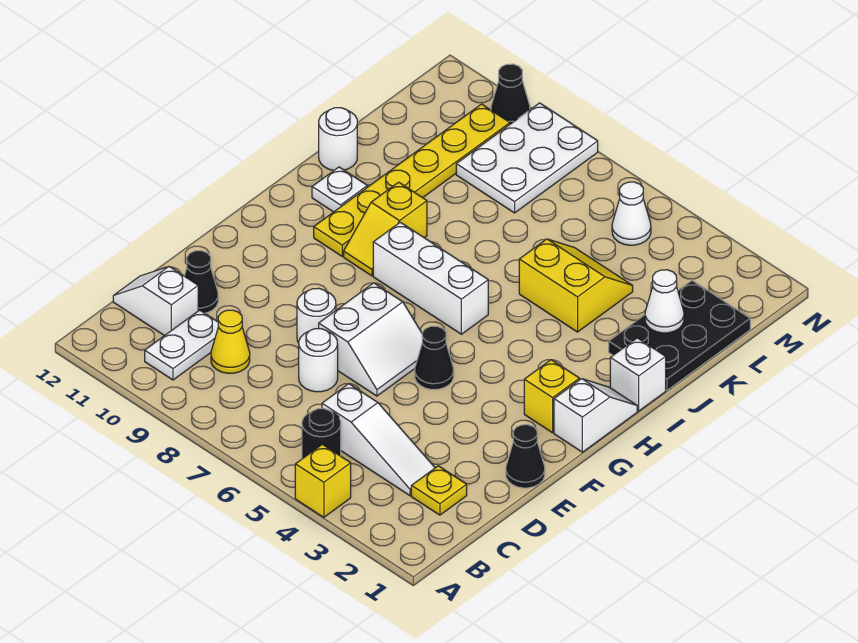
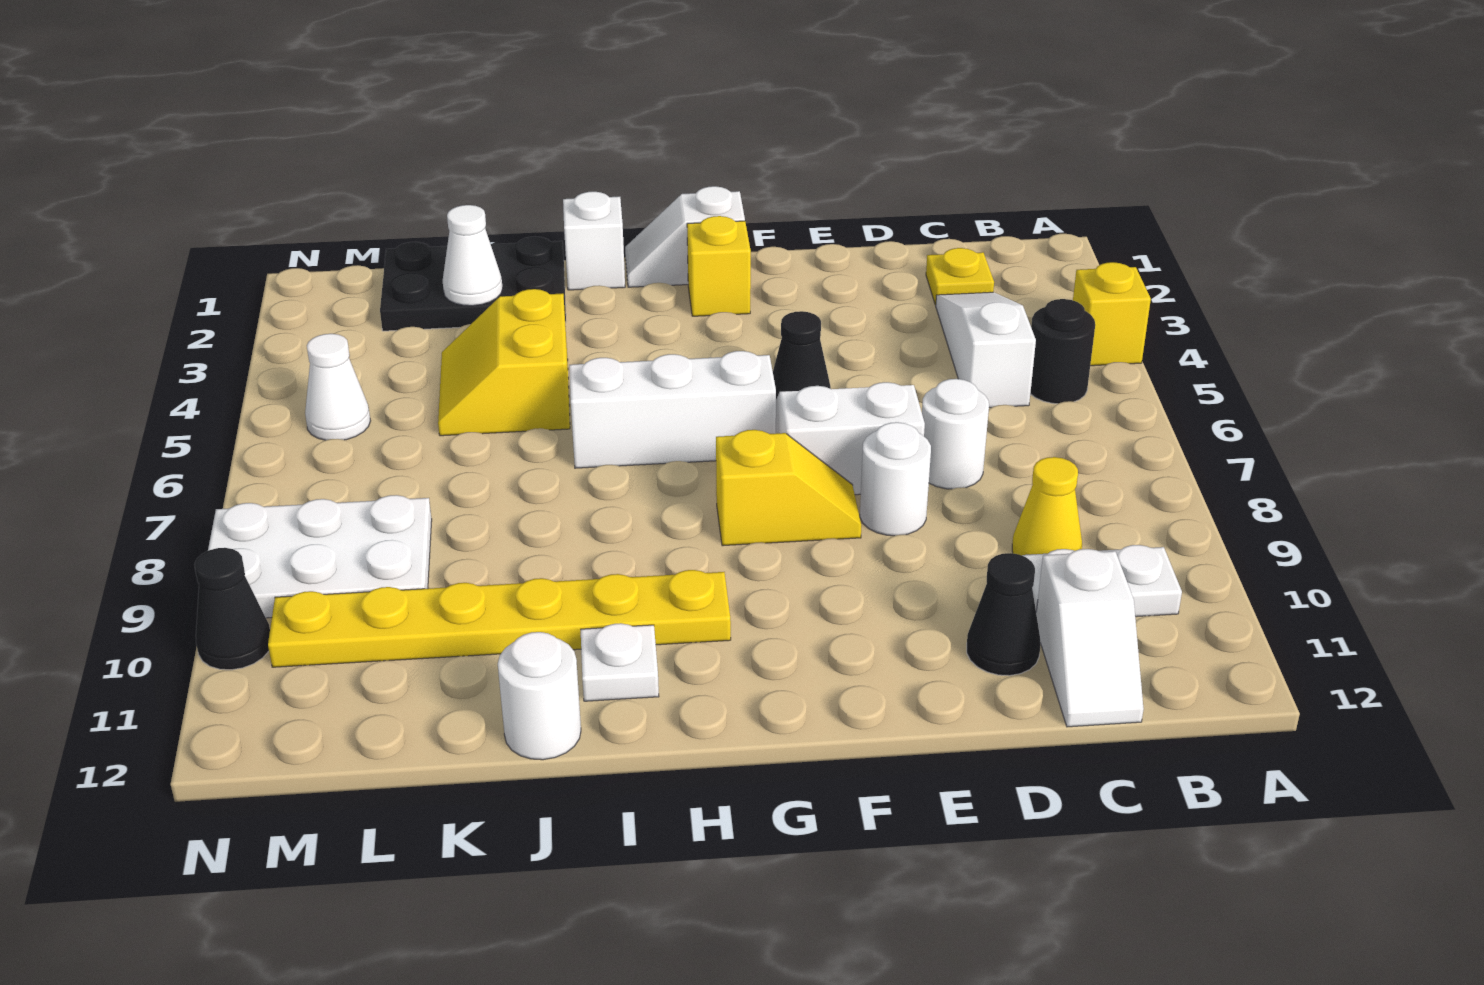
black cone E1 level 1 -> none
white brick H6:H8 level 1 -> white brick G6:I6 level 1
yellow slope H9:I9 level 1 top I -> yellow slope F8:G8 level 1 top G

